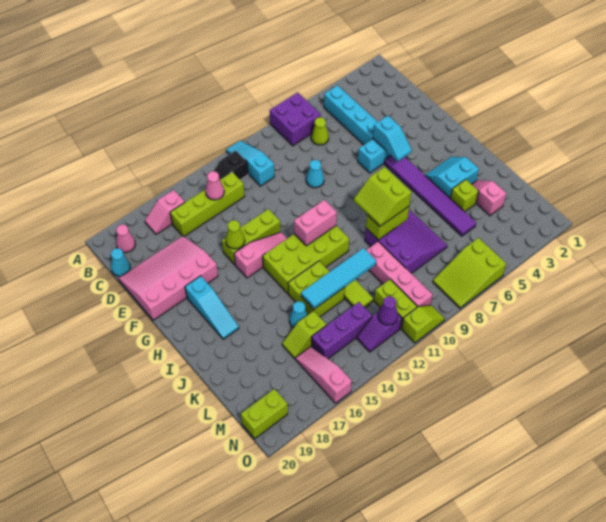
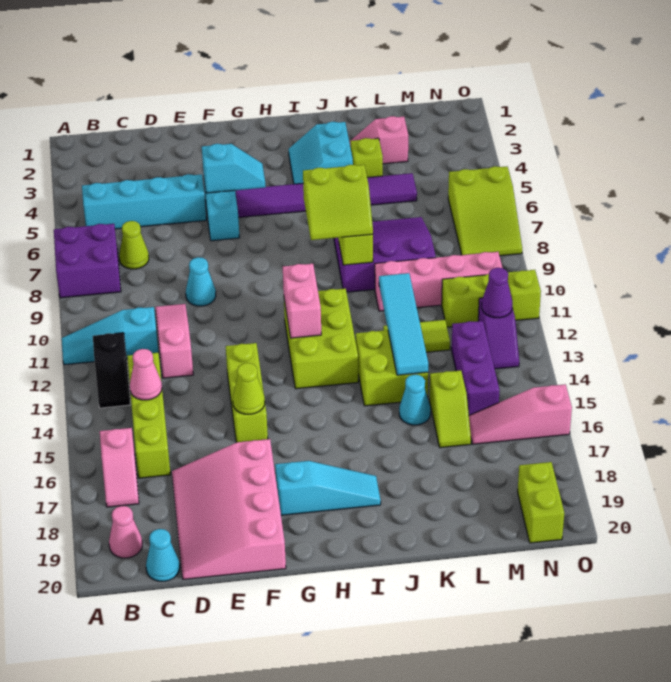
pink slope G13:G15 level 1 top 15 -> pink slope D10:D12 level 1 top 12
lime brick H11:I14 level 1 -> lime brick H11:I13 level 1

